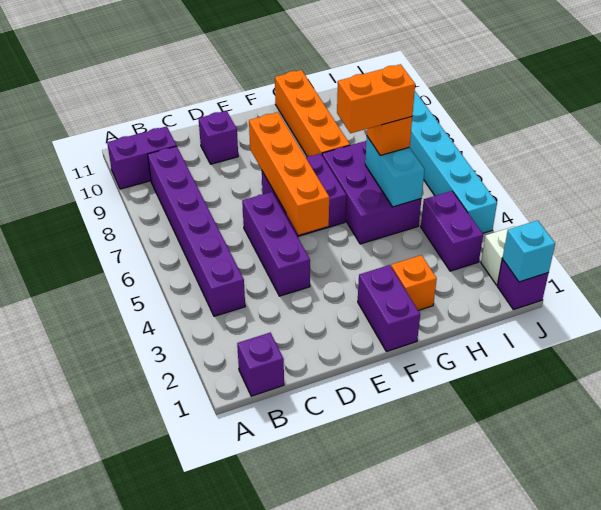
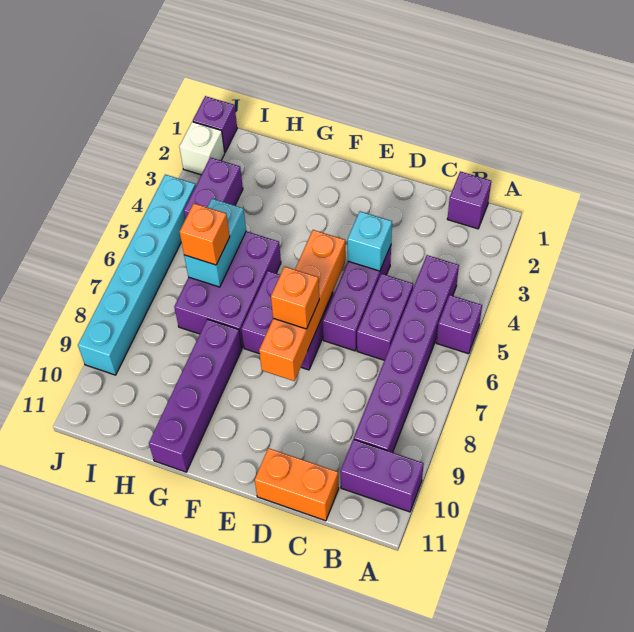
purple brick D10 level 1 -> purple brick A5 level 1
purple brick F1:F2 level 1 -> purple brick C5:C6 level 1
orange brick G2 level 1 -> orange brick E7 level 3
orange brick G6:H6 level 4 -> orange brick C11:D11 level 1
orange brick G8:G11 level 1 -> purple brick G8:G11 level 1
cyan brick J1 level 2 -> cyan brick D4 level 2

